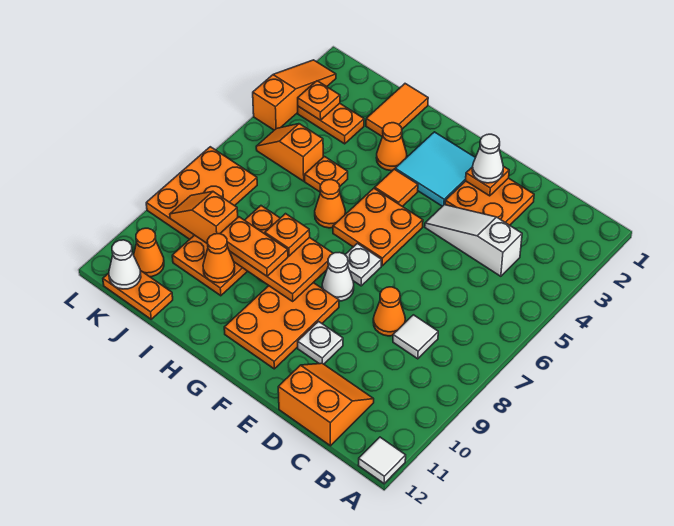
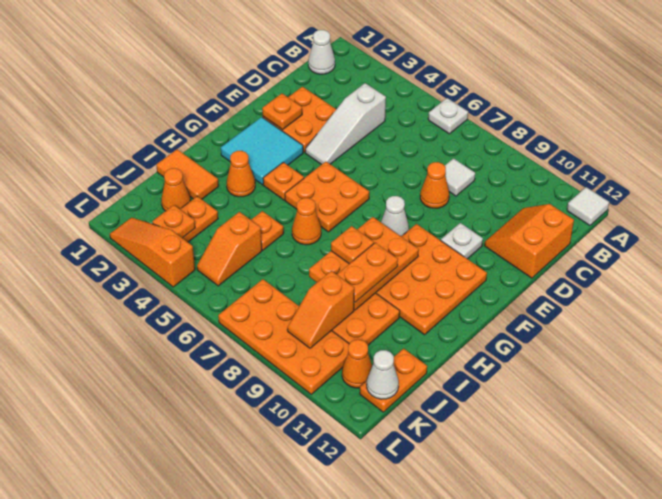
white cone E2 level 3 -> white cone B1 level 1
white plate F7 level 1 -> white plate A6 level 1
orange plate F9:G11 level 1 -> orange plate F9:H11 level 1
orange tile G4 level 1 -> orange plate G4 level 1
orange cone I10 level 2 -> orange cone J2 level 1
orange plate K7:L9 level 1 -> orange plate K7:L10 level 1

